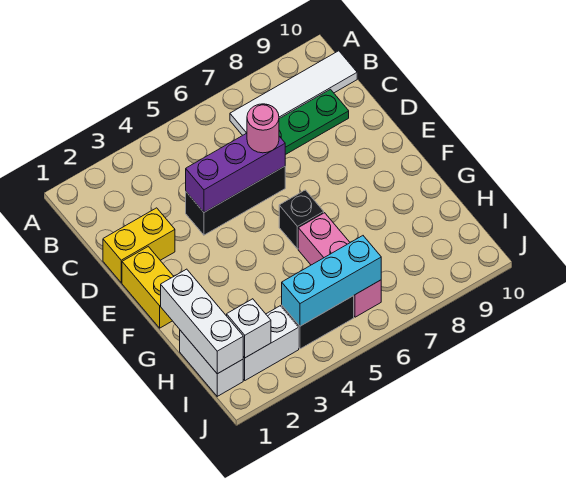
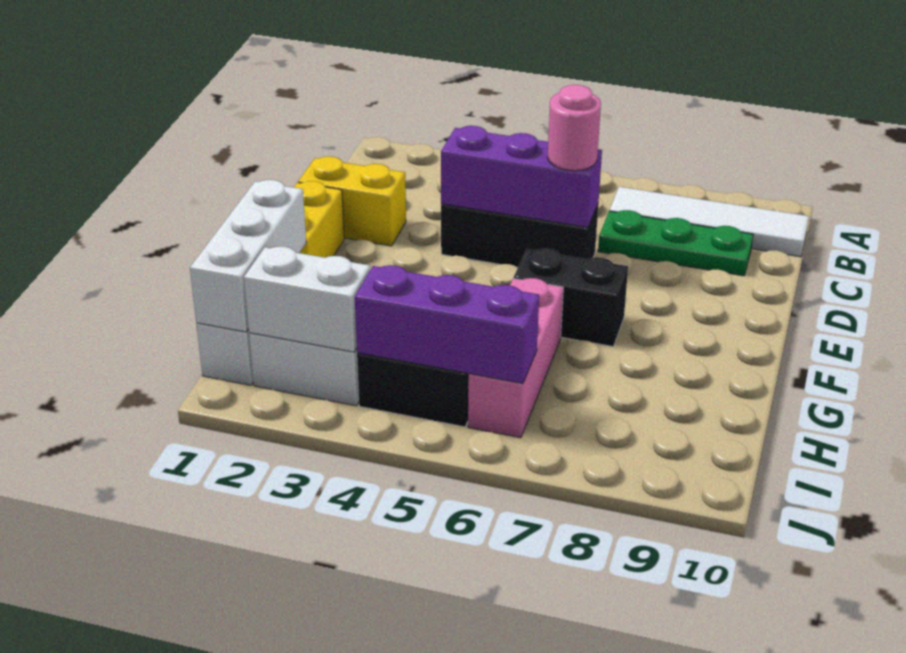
black brick F6 level 1 -> black brick F6:F7 level 1
white brick I2 level 2 -> white brick I2:I3 level 2
cyan brick I4:I6 level 2 -> purple brick I4:I6 level 2

